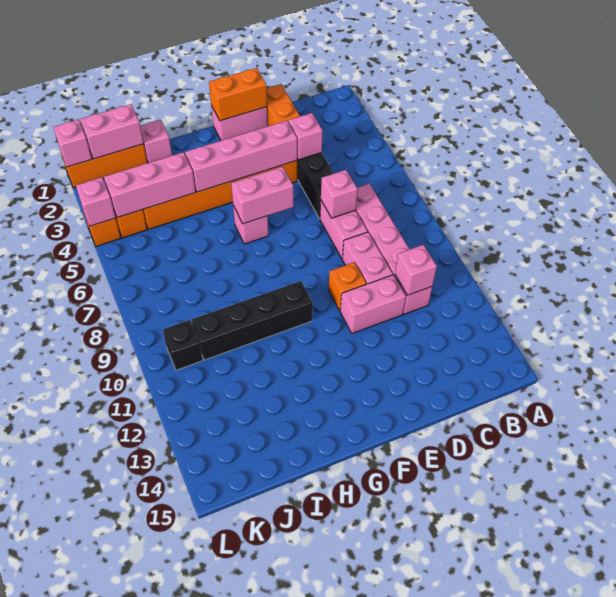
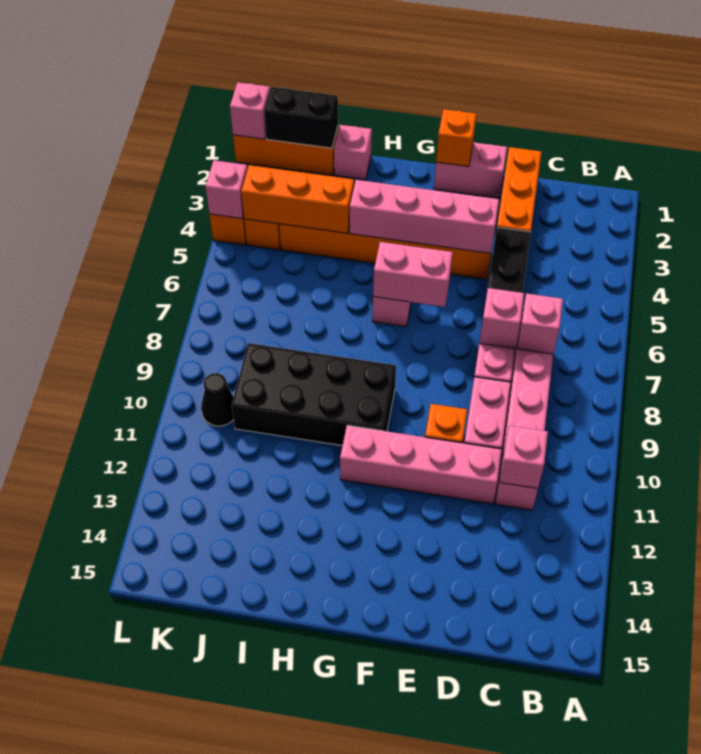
pink brick D4 level 2 -> pink brick C7 level 2
pink brick D11:E11 level 1 -> pink brick D11:G11 level 1
orange brick E1:F1 level 2 -> orange brick F1 level 2
black brick G10:J10 level 1 -> black brick G9:J10 level 1
pink brick I4:K4 level 2 -> orange brick I4:K4 level 2
pink brick J1:K1 level 2 -> black brick J1:K1 level 2
black brick K10 level 1 -> black cone K10 level 1

